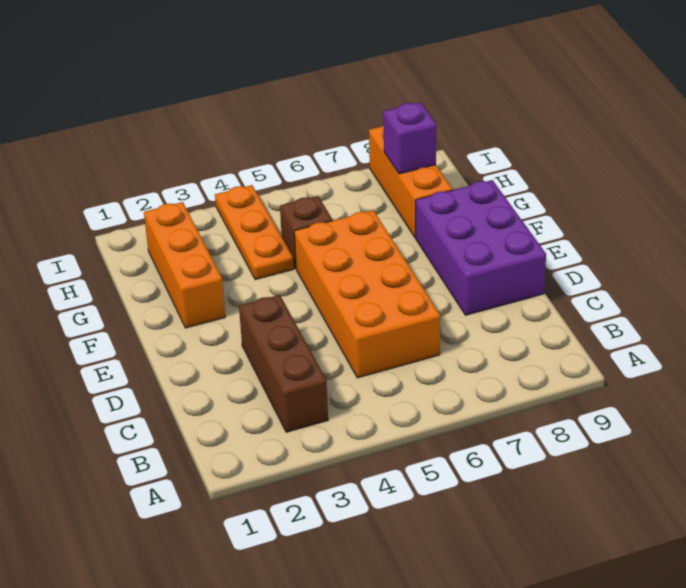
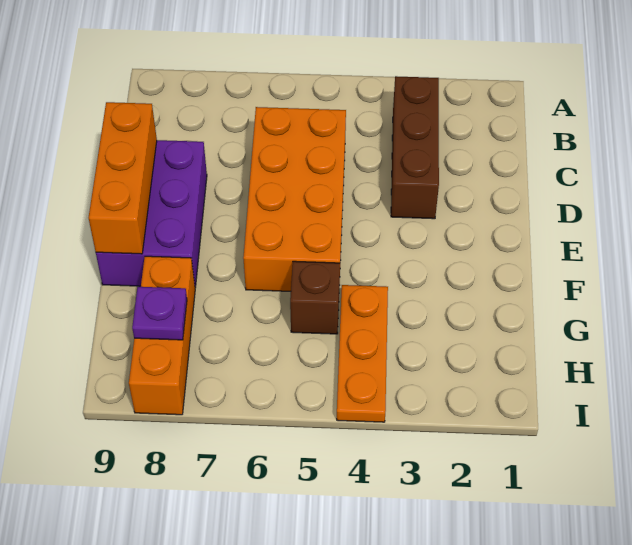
orange brick F2:H2 level 1 -> orange brick D9:F9 level 2
purple brick H8 level 2 -> purple plate H8 level 2

